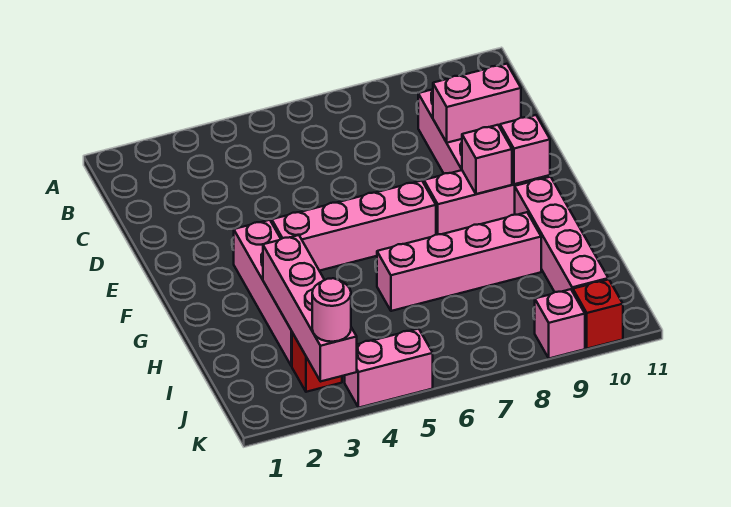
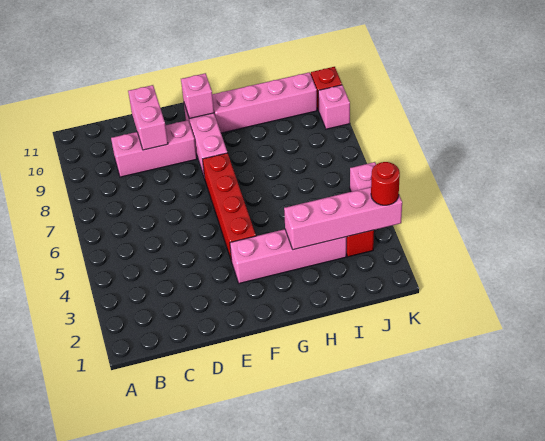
pink brick F4:F7 level 1 -> red brick F4:F7 level 1
pink brick F9 level 2 -> none
pink brick H6:H9 level 1 -> none
pink round brick K3 level 3 -> red round brick K3 level 3

